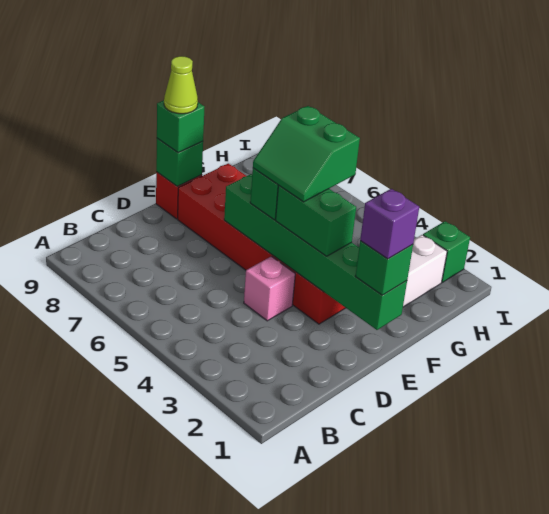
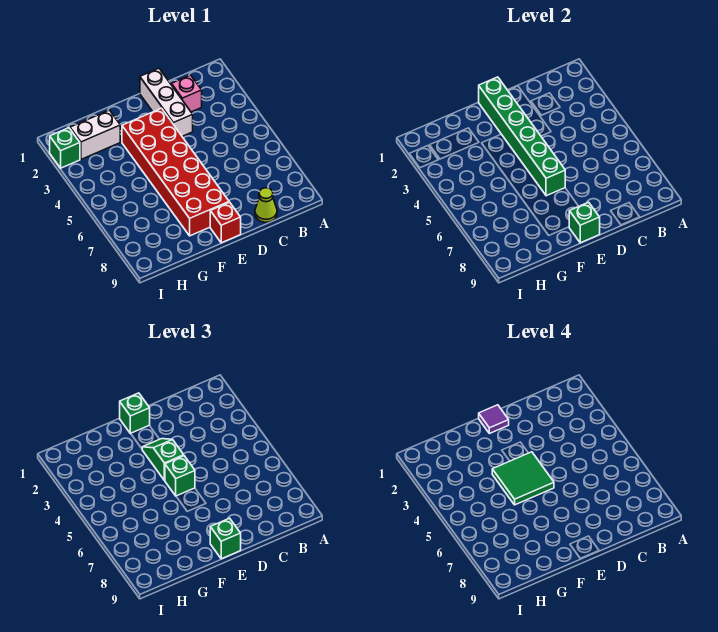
none -> white brick D1:D3 level 1
pink brick D4 level 1 -> pink brick C2 level 1
purple brick E1 level 4 -> purple tile E1 level 4
green brick E3:E4 level 3 -> green slope E3:E4 level 3 top 4
green slope E4:F5 level 4 top F -> green tile E4:F5 level 4
lime cone E9 level 4 -> lime cone C9 level 1

